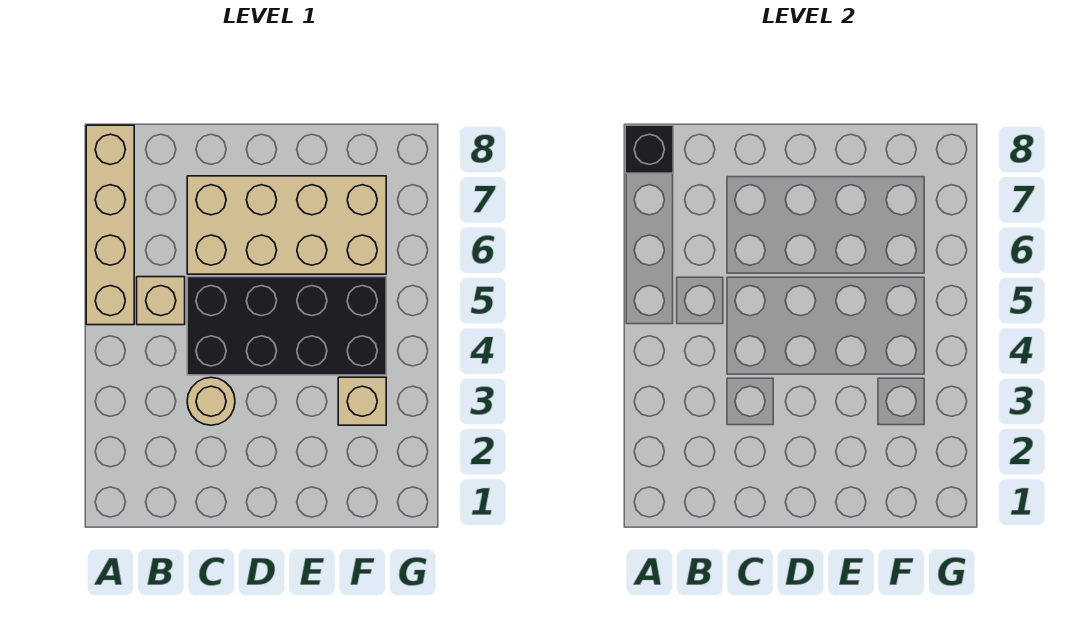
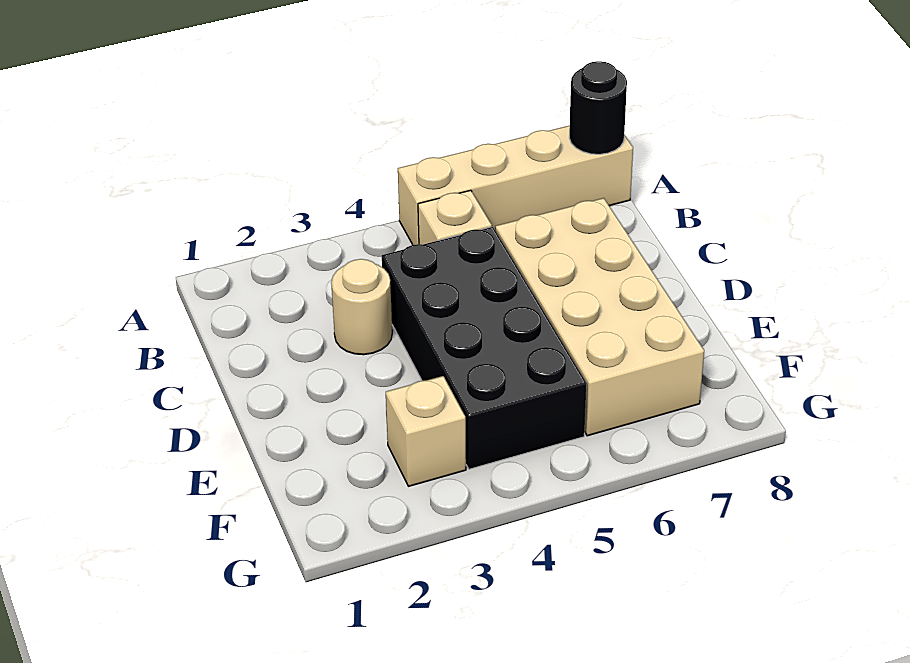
black brick A8 level 2 -> black round brick A8 level 2

